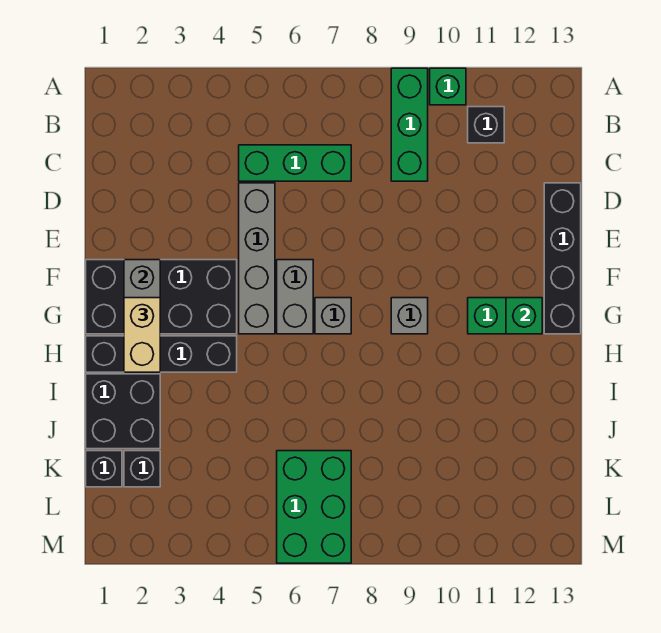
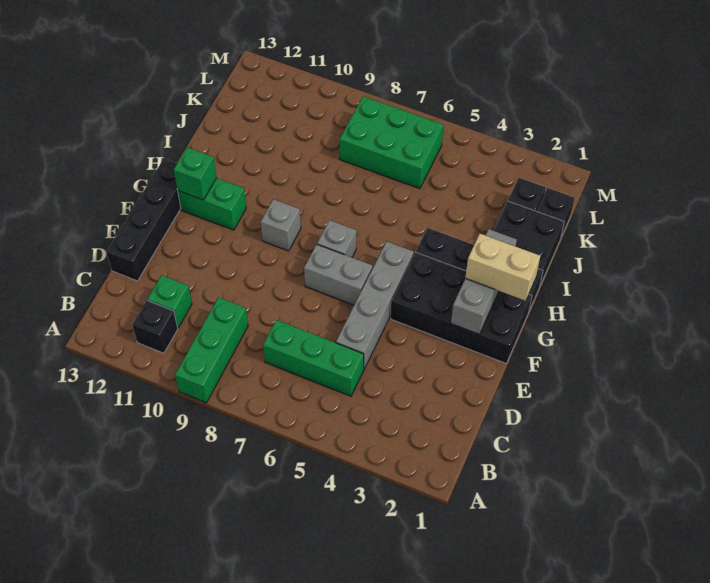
green brick A10 level 1 -> green brick C11 level 1
grey brick F6:G6 level 1 -> grey brick F6:F7 level 1
tan brick G2:H2 level 3 -> tan brick G1:G2 level 3
green brick K6:M7 level 1 -> green brick K6:L8 level 1

